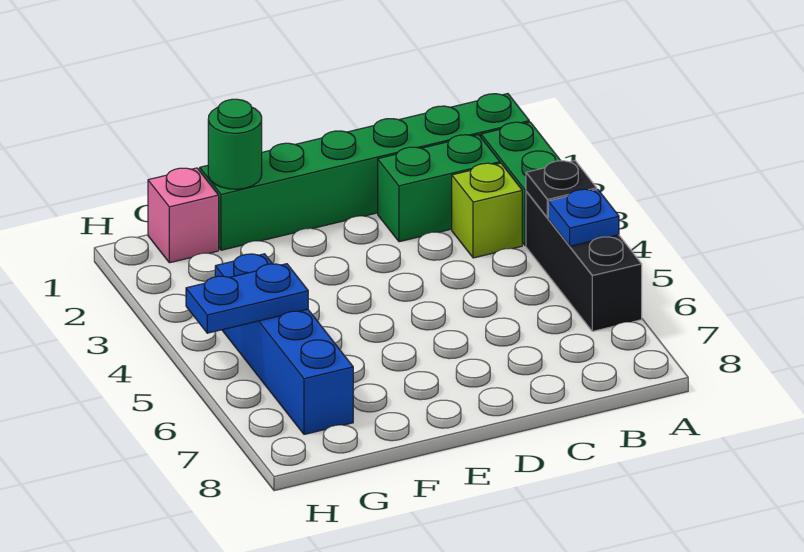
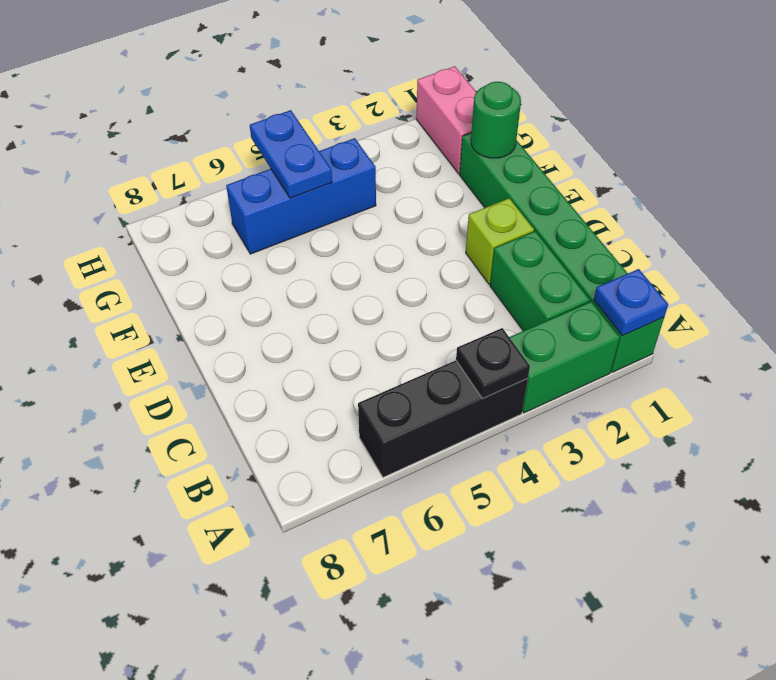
blue plate A5 level 2 -> blue plate A1 level 2
lime brick B3 level 1 -> lime brick D2 level 1
pink brick G1 level 1 -> pink brick G1:H1 level 1
blue brick G4:G7 level 1 -> blue brick G4:G6 level 1

